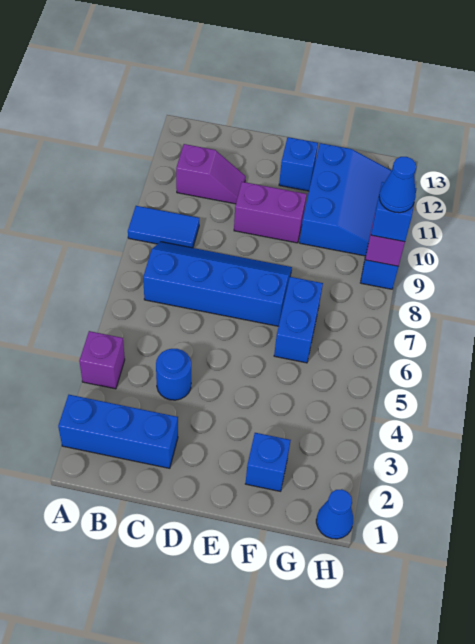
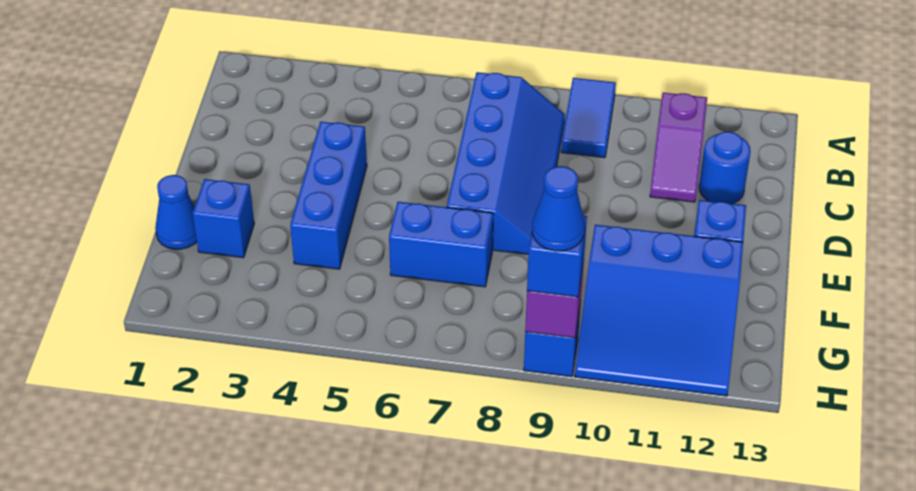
blue brick A2:C2 level 1 -> blue brick D4:F4 level 1
purple brick A4 level 1 -> none
blue round brick C4 level 1 -> blue round brick C12 level 1
purple brick D10:E10 level 1 -> none
blue cone H1 level 1 -> blue cone F1 level 1

